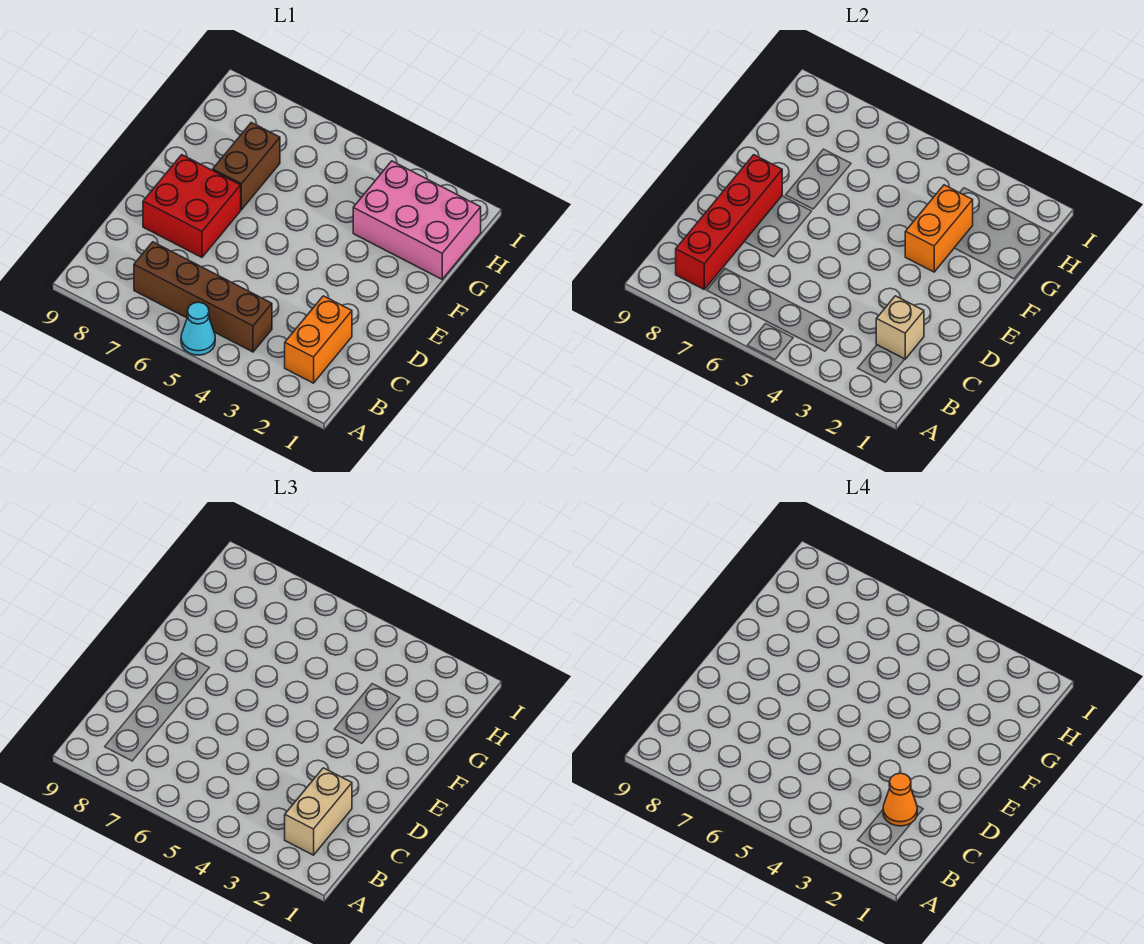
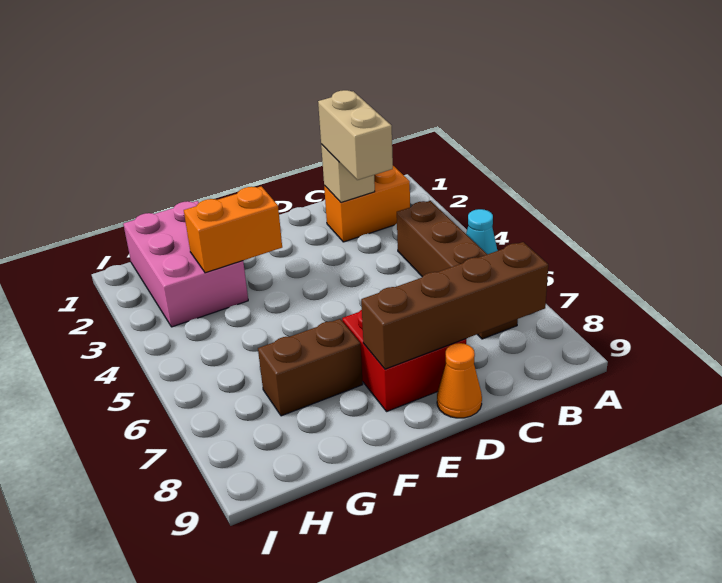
tan brick B2:C2 level 3 -> tan brick C2:C3 level 3
red brick B8:E8 level 2 -> brown brick B8:E8 level 2
orange cone C2 level 4 -> orange cone D9 level 1

